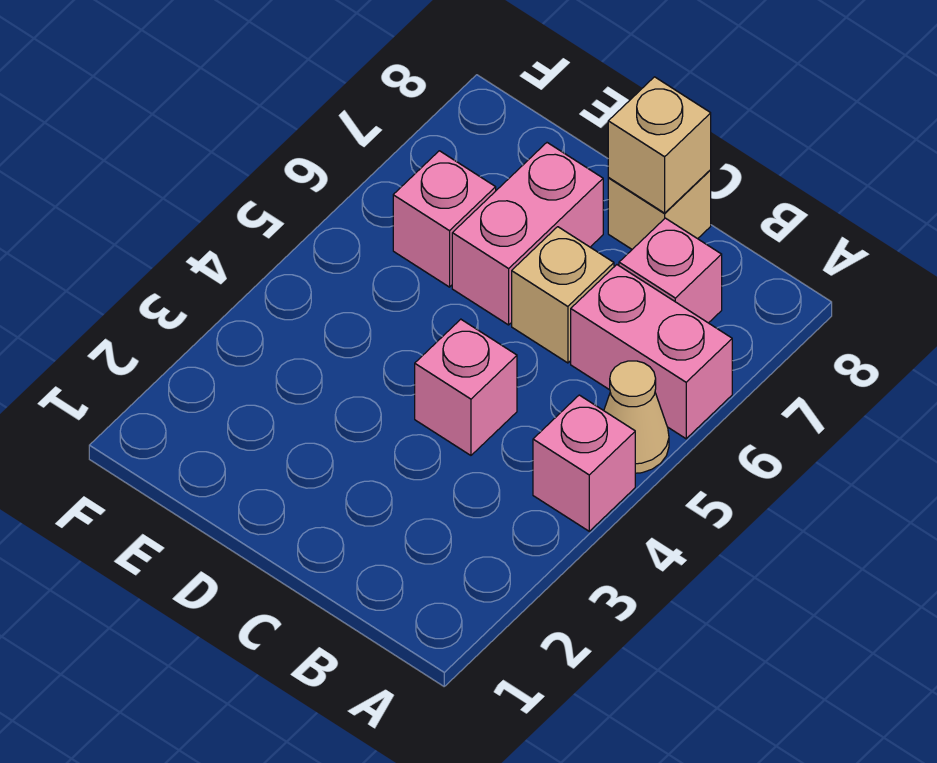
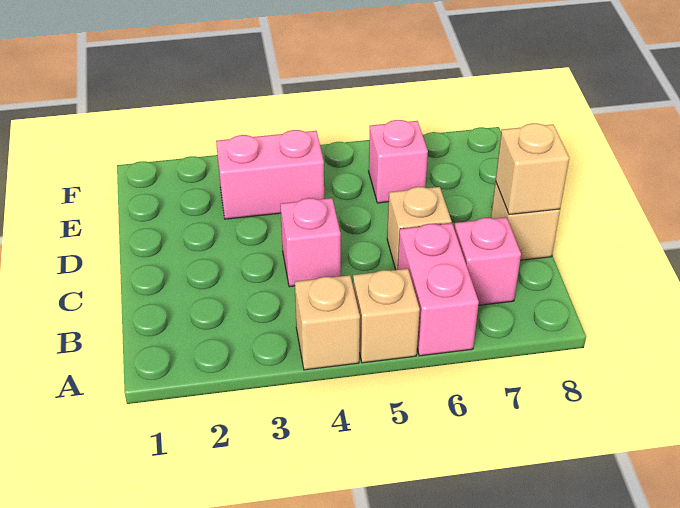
pink brick A4 level 1 -> tan brick A4 level 1
tan cone A5 level 1 -> tan brick A5 level 1
pink brick D6:D7 level 1 -> pink brick E3:E4 level 1

